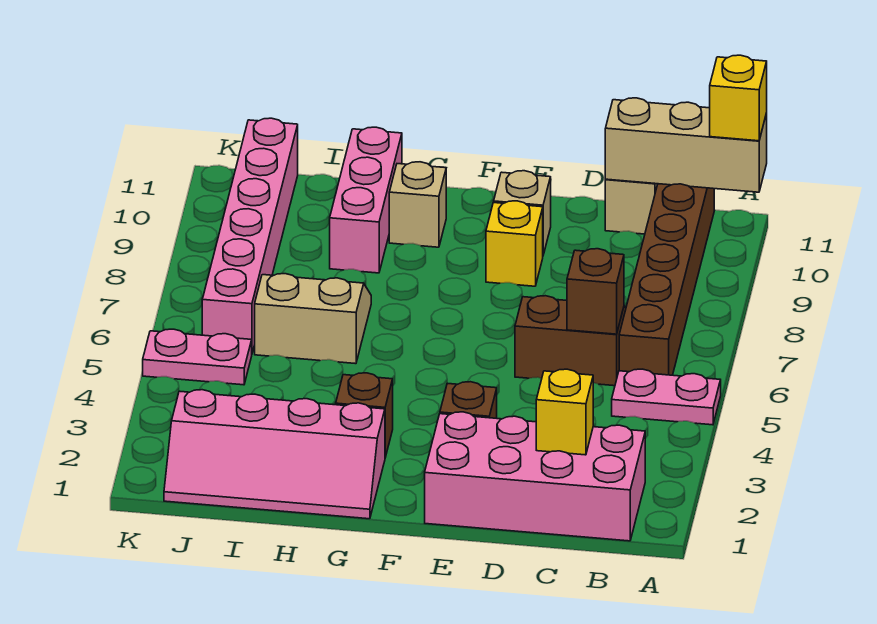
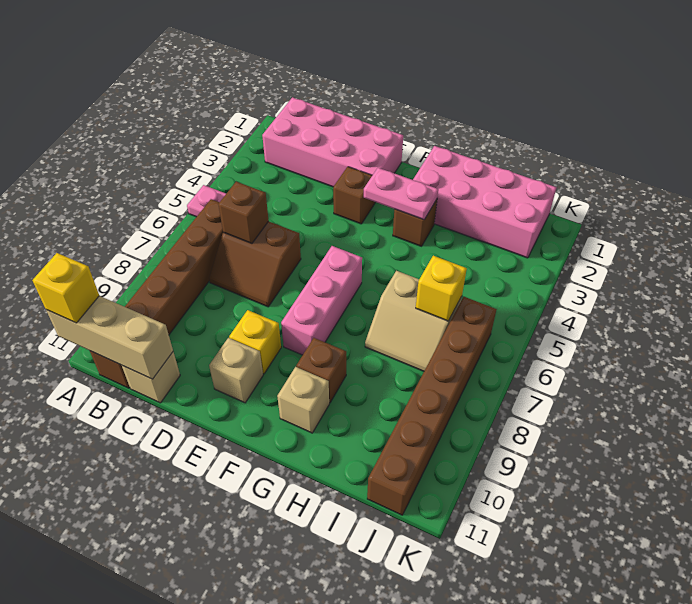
yellow brick C2 level 2 -> yellow brick I6 level 2
pink slope G1:J2 level 1 top 2 -> pink brick G1:J2 level 1
none -> brown brick G9 level 1
pink brick H9:H11 level 1 -> pink brick F6:F8 level 1
pink plate J5:K5 level 1 -> pink plate F3:G3 level 2
pink brick J6:J11 level 1 -> brown brick J6:J11 level 1

